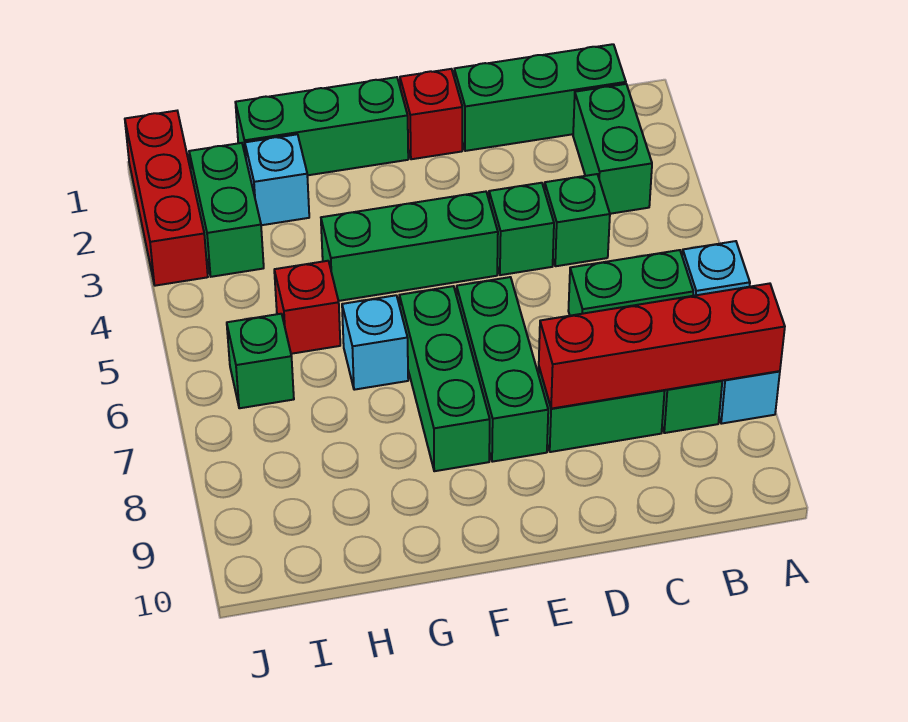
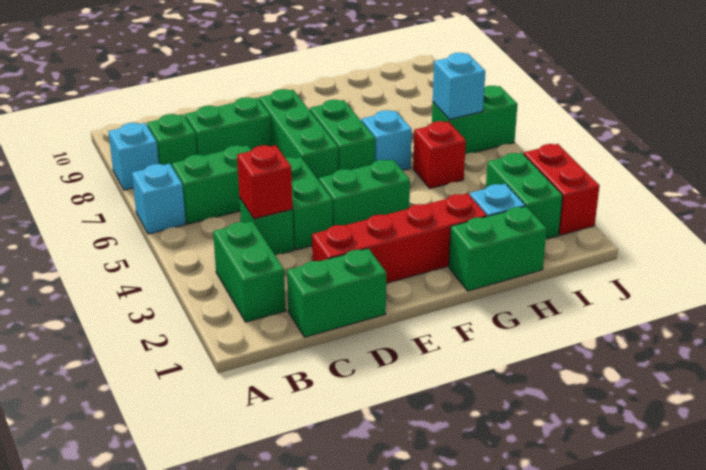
red brick A8:D8 level 2 -> red brick D2:G2 level 1
green brick B1:D1 level 1 -> green brick C1:D1 level 1
green brick D4 level 1 -> green brick D4:D5 level 1
red brick E1 level 1 -> red brick C4 level 2
green brick E4:G4 level 1 -> green brick E4:F4 level 1
green brick F1:H1 level 1 -> green brick G1:H1 level 1
green brick F6:F8 level 1 -> green brick F6:F7 level 1
green brick I6 level 1 -> green brick I6:J6 level 1
none -> cyan brick I6 level 2
red brick J1:J3 level 1 -> red brick J2:J3 level 1

